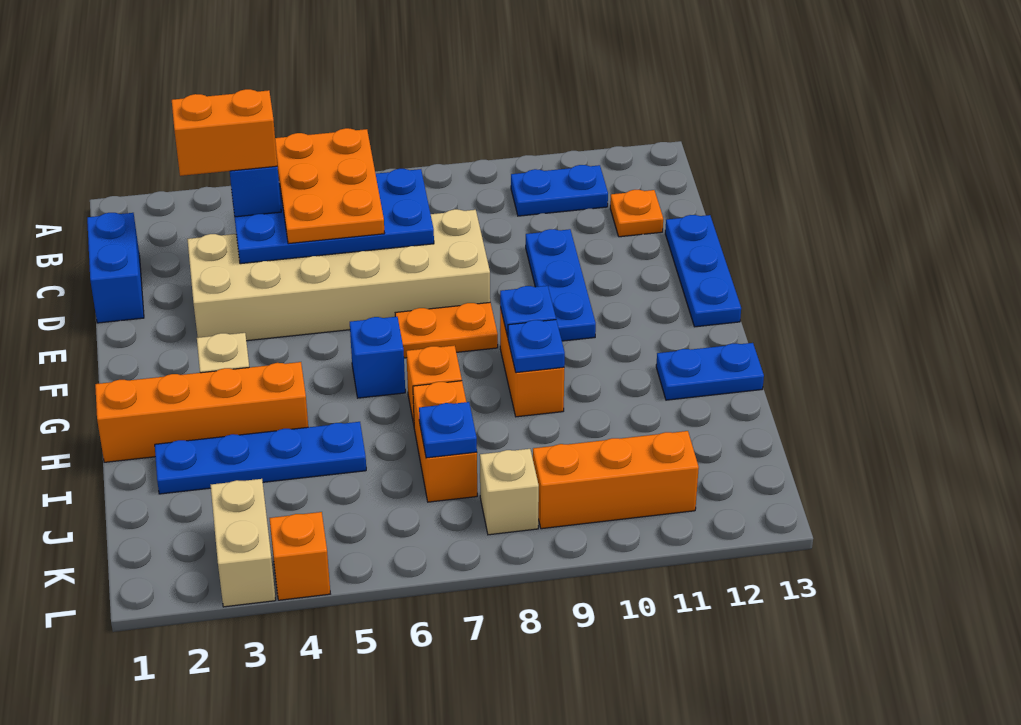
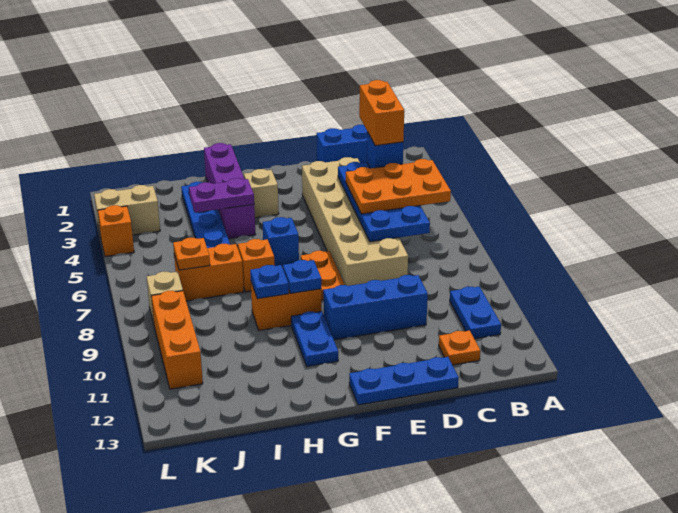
blue plate D10:F10 level 1 -> blue brick D10:F10 level 1
orange brick H1:H4 level 1 -> purple brick H1:H4 level 1
none -> purple plate H4:I4 level 2
blue plate H12:H13 level 1 -> blue plate G10:G11 level 1
blue plate J7 level 2 -> orange plate J7 level 2

